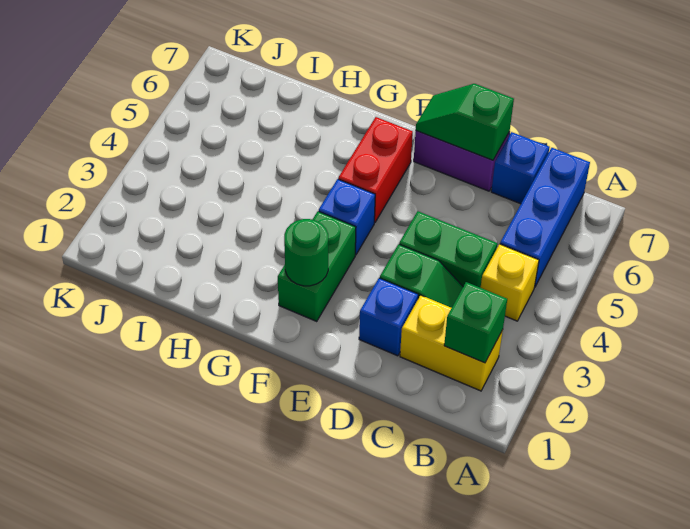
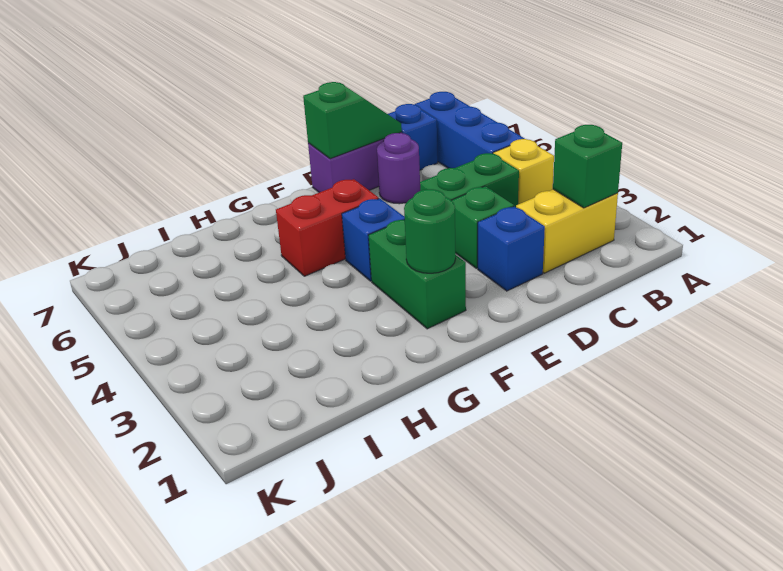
none -> purple round brick D6 level 1
green slope D7:E7 level 2 top D -> green slope D7:E7 level 2 top E
red brick F5:F6 level 1 -> red brick F5:G5 level 1

